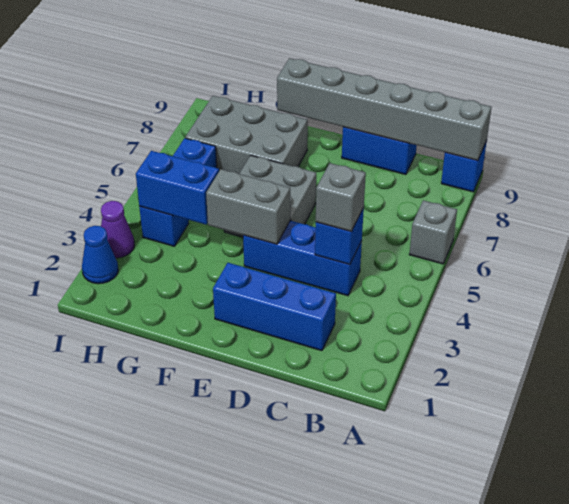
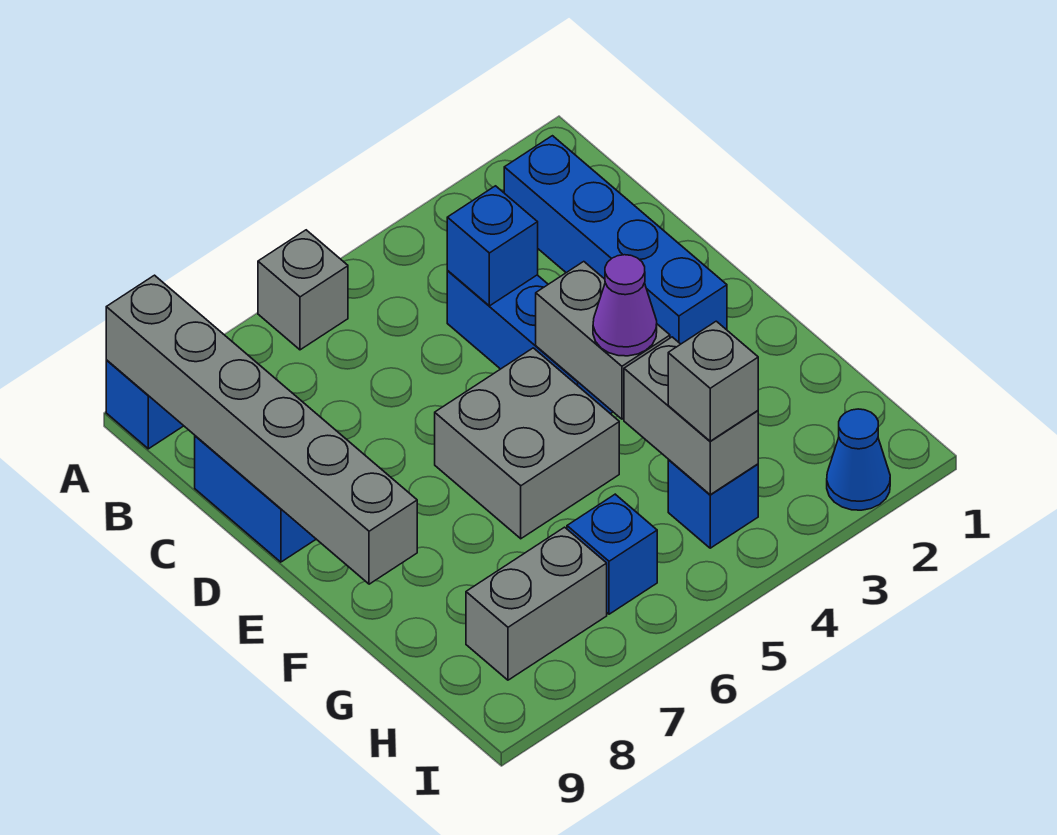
blue brick C2:E2 level 1 -> blue brick B2:E2 level 1
grey brick C4 level 3 -> grey brick H4 level 3
grey brick F7:H8 level 1 -> grey brick H7:H8 level 1
blue brick G4:H4 level 2 -> grey brick G4:H4 level 2
purple cone I3 level 1 -> purple cone F4 level 3

